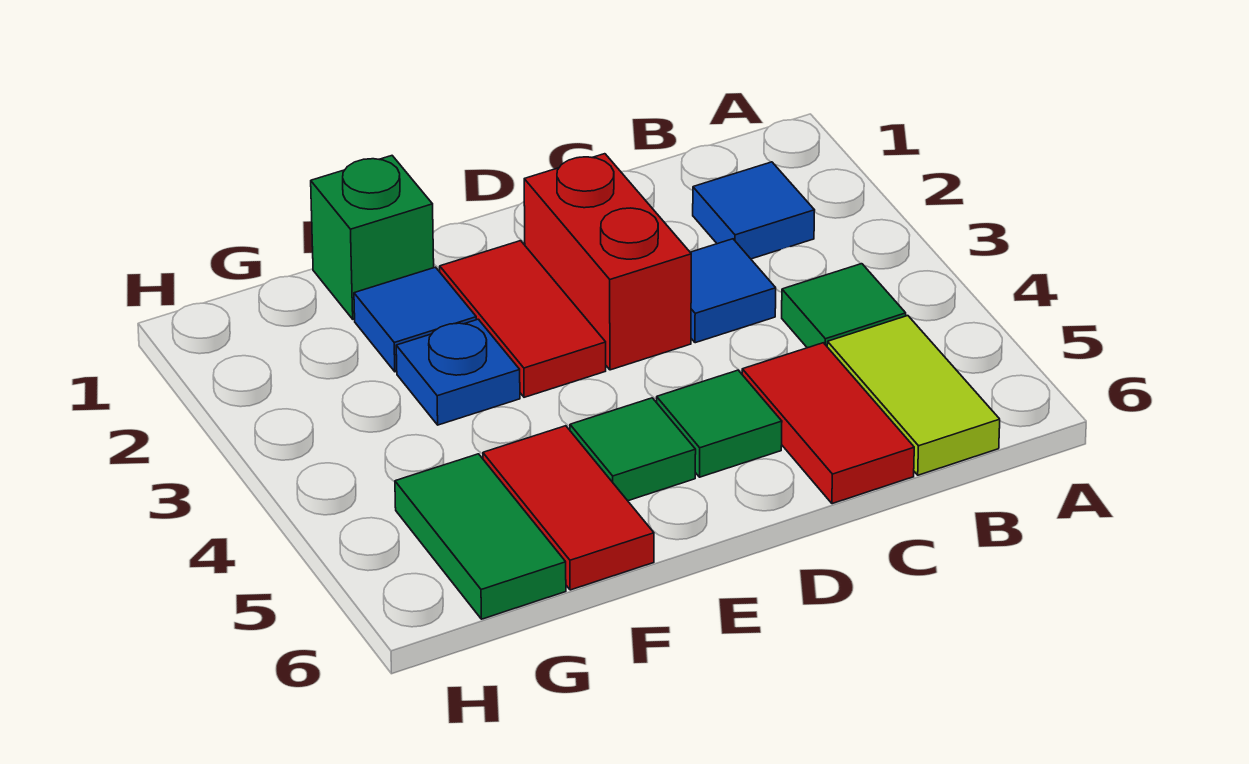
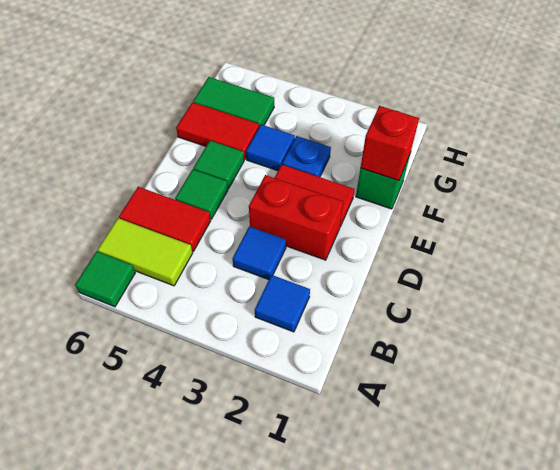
green tile B4 level 1 -> green tile A6 level 1
none -> red brick F1 level 2
blue tile F2 level 1 -> blue tile F4 level 1

